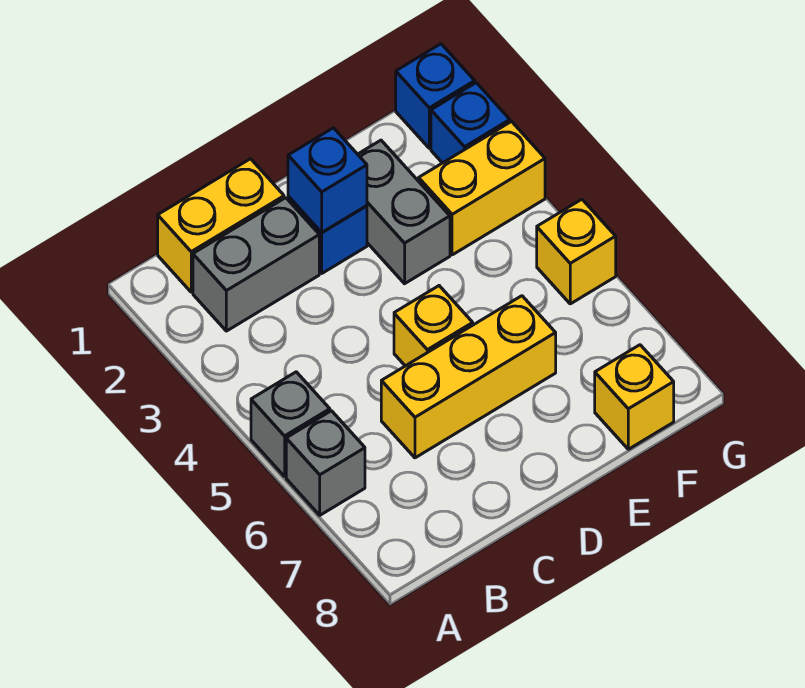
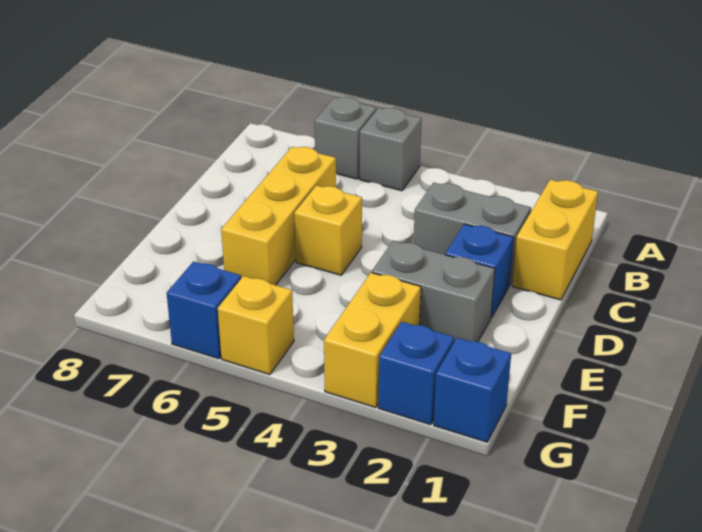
grey brick B2:C2 level 1 -> grey brick C2:C3 level 1
blue brick D2 level 2 -> blue brick G6 level 1
yellow brick F8 level 1 -> none

